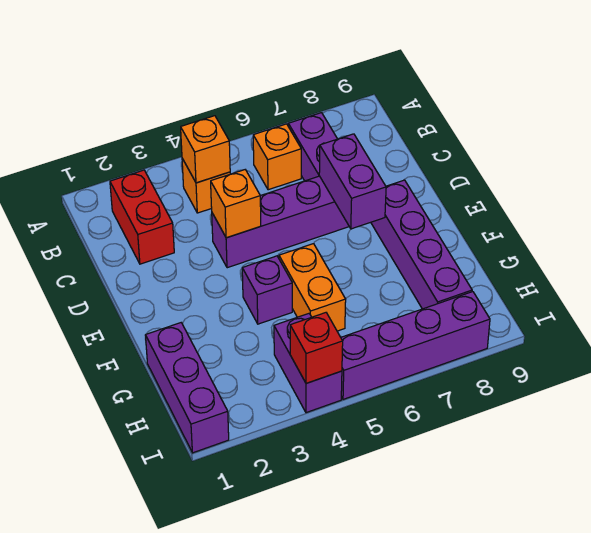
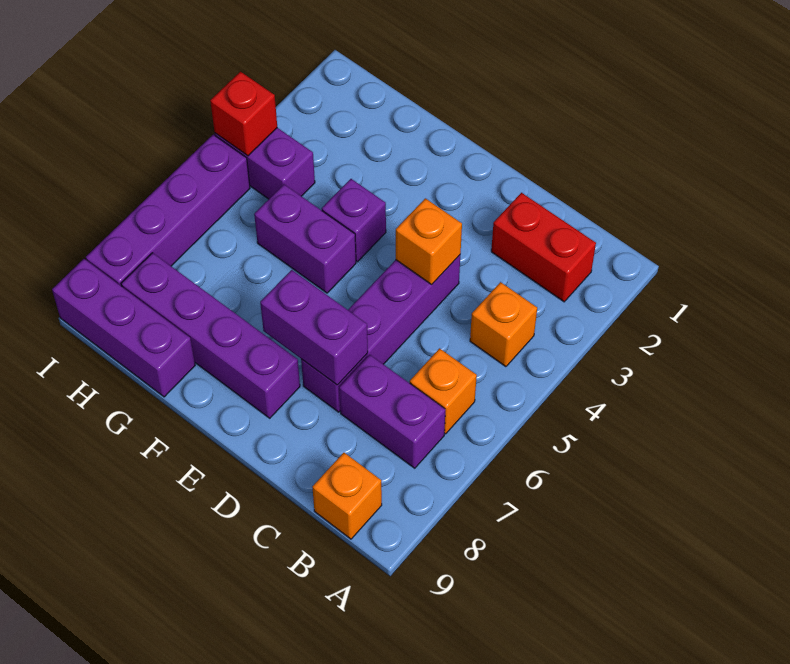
orange brick B4 level 2 -> orange brick B9 level 1
orange brick F5:G5 level 1 -> purple brick F5:G5 level 1
purple brick G1:I1 level 1 -> purple brick G9:I9 level 1

